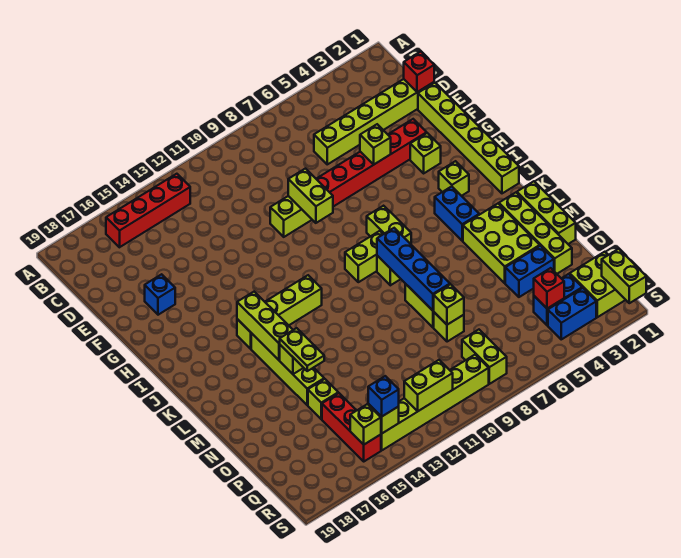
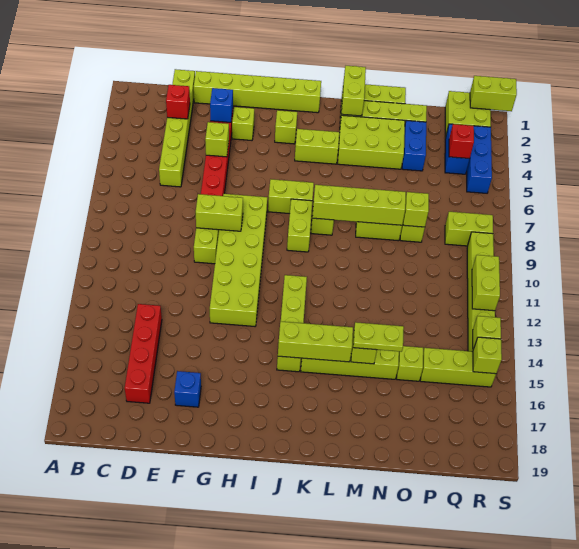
red brick B13:B16 level 1 -> red brick D14:D17 level 1
red brick D1 level 2 -> red brick D3 level 2
none -> lime brick G8:H13 level 1
blue brick J4:K4 level 1 -> lime brick J4:K4 level 1
blue brick K8:N8 level 2 -> lime brick K8:N8 level 2
none -> lime brick L1:L2 level 2
red brick P15:R15 level 1 -> lime brick P15:R15 level 1
blue brick R3:R4 level 1 -> blue brick R3:R5 level 1
blue brick R14 level 3 -> blue brick F3 level 2

